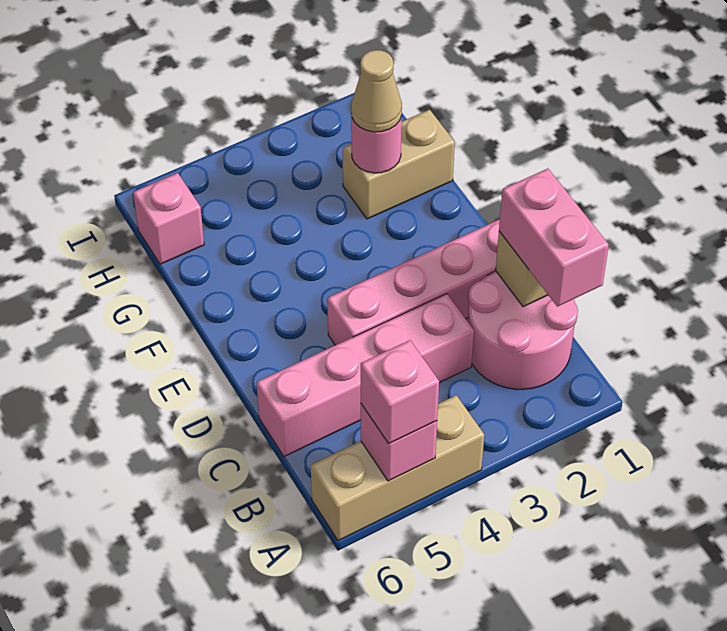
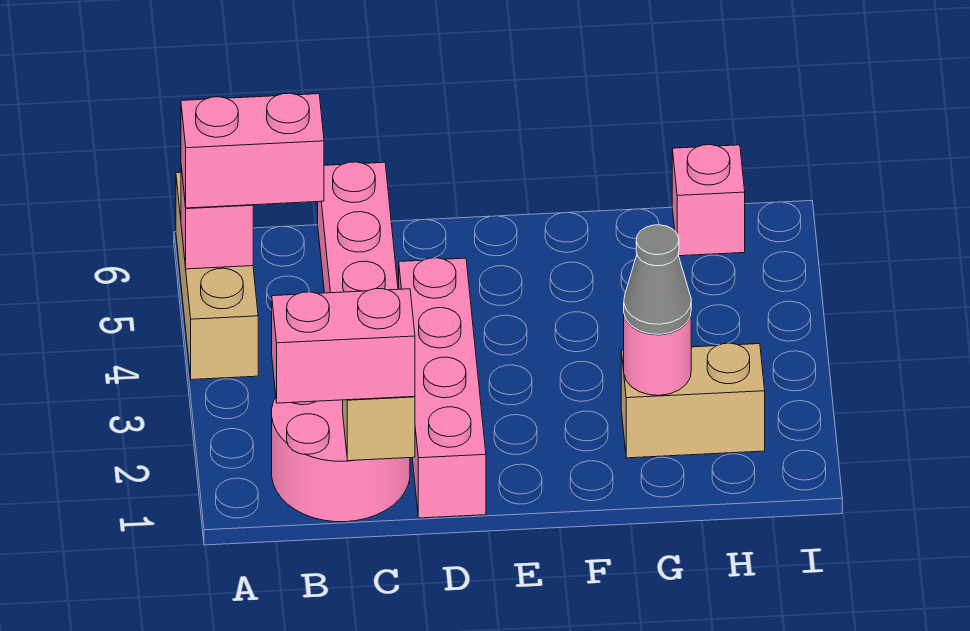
pink brick A5 level 3 -> pink brick A5:B5 level 3
tan brick G1:G2 level 1 -> tan brick G2:H2 level 1
tan cone G2 level 3 -> grey cone G2 level 3

